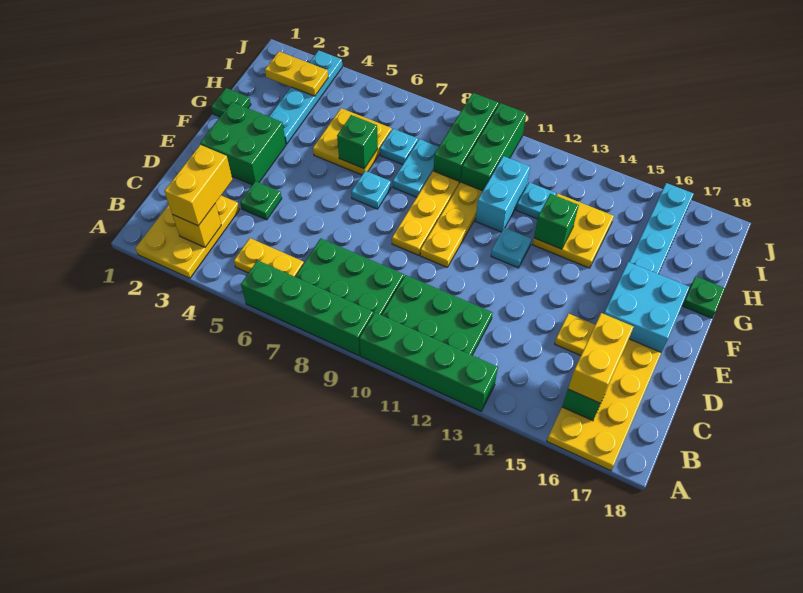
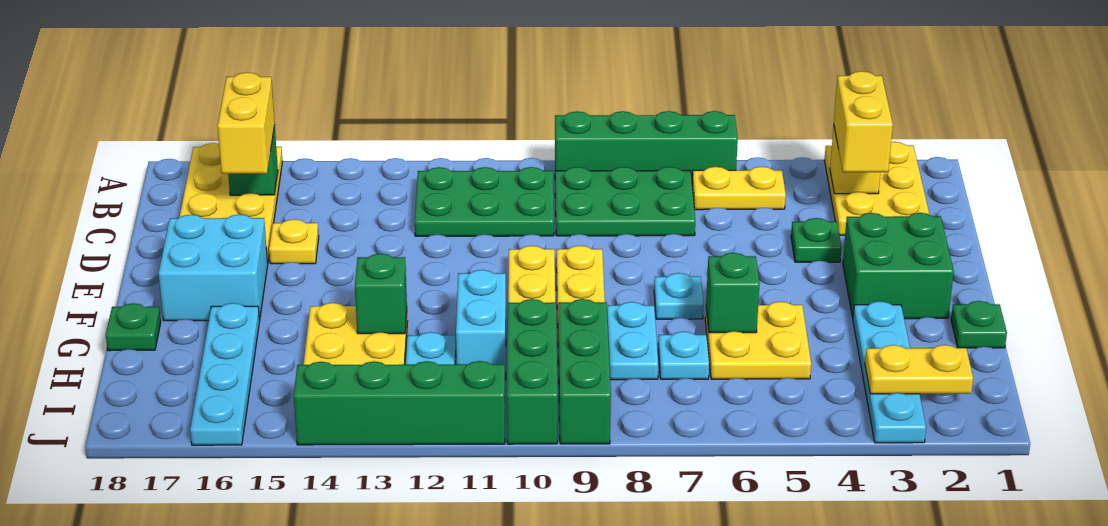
green brick A10:A13 level 1 -> green brick J11:J14 level 1
cyan plate F12 level 1 -> none

